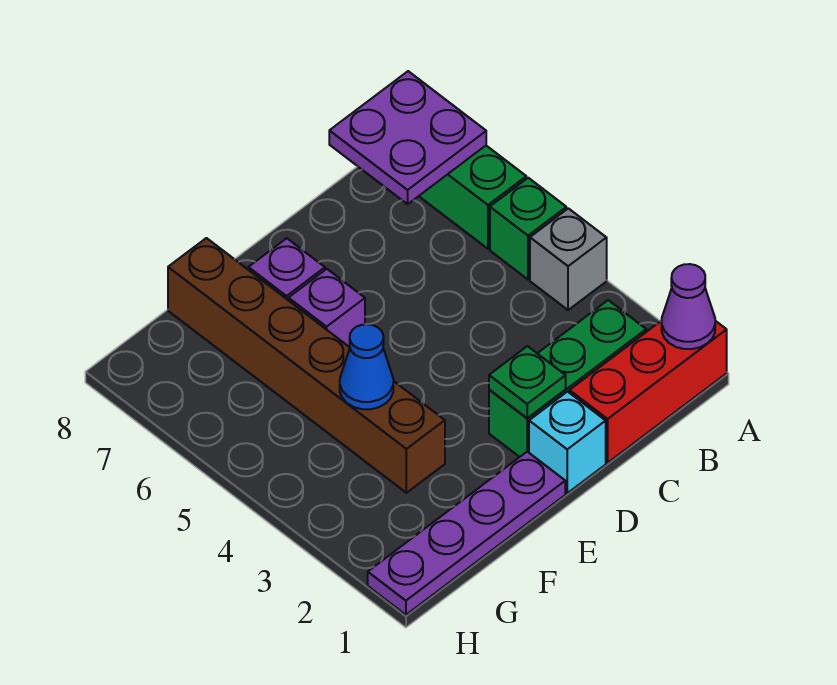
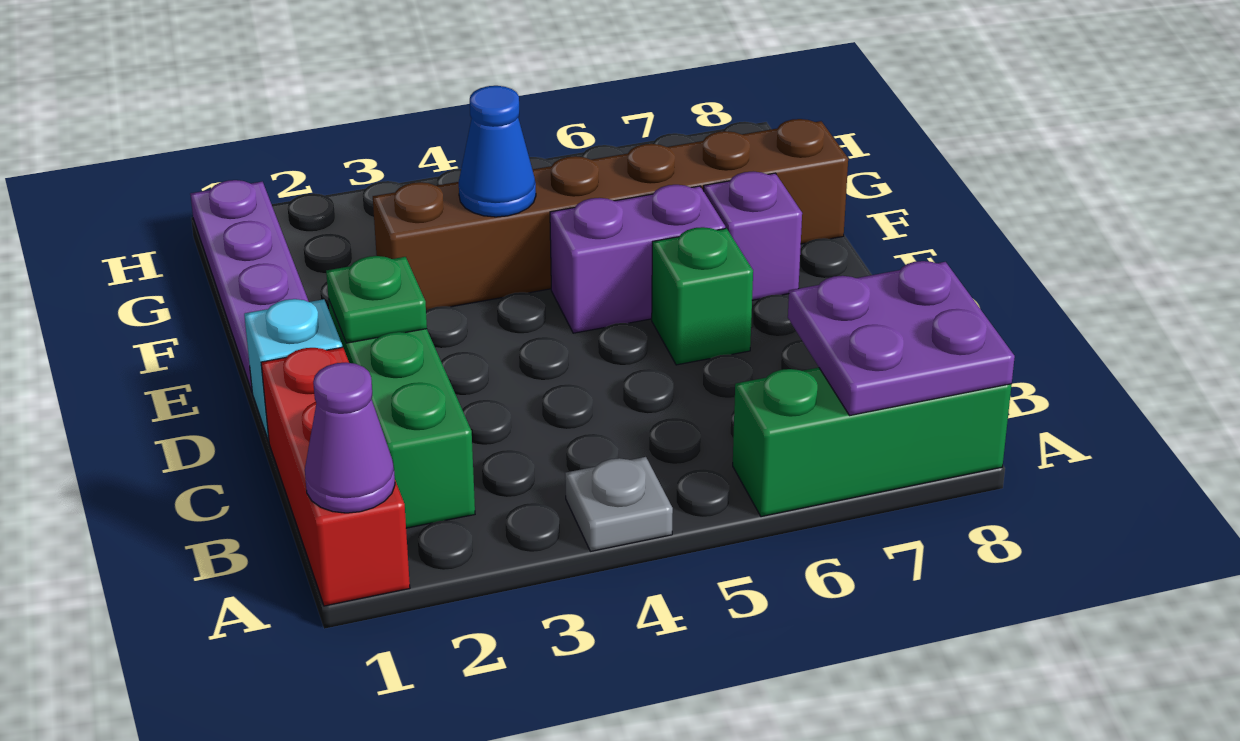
grey brick A4 level 1 -> grey plate A4 level 1
green brick A5 level 1 -> green brick D6 level 1
purple brick E6 level 1 -> purple brick E5:E6 level 1

